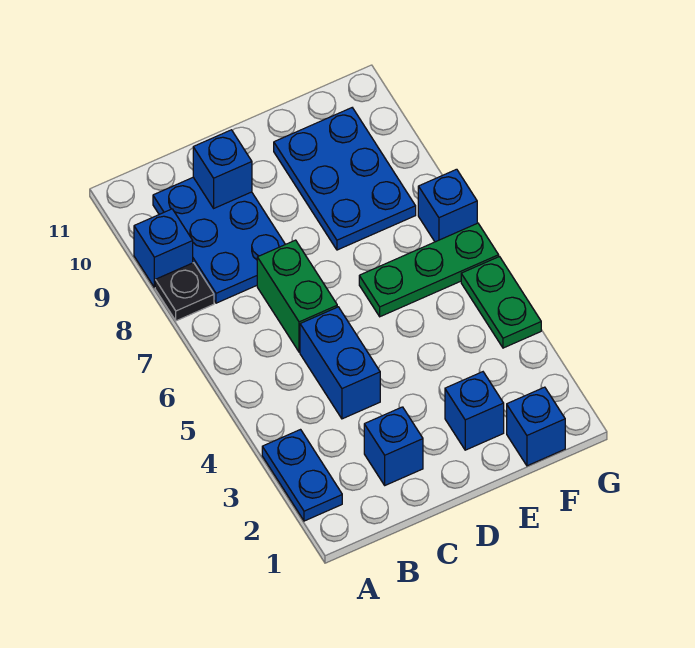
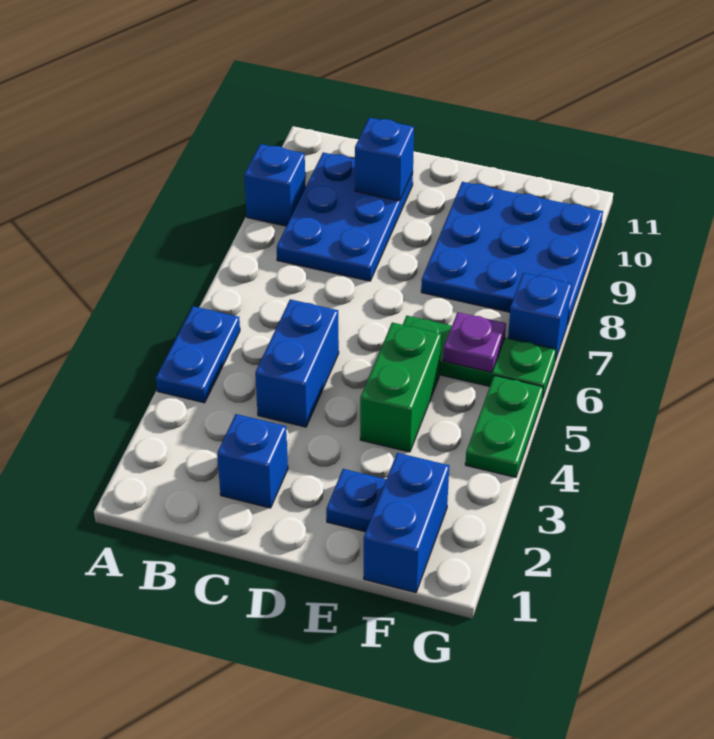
blue plate A2:A3 level 1 -> blue plate A4:A5 level 1
black plate A8 level 1 -> none
green brick C6:C7 level 1 -> green brick E4:E5 level 1
blue brick E2 level 1 -> blue plate E2 level 1
blue plate E8:F10 level 1 -> blue plate E8:G10 level 1
blue brick F1 level 1 -> blue brick F1:F2 level 1
none -> purple plate F6 level 2

